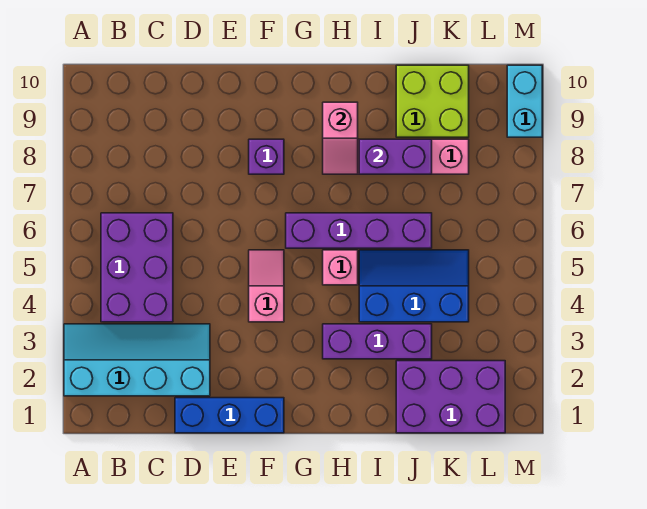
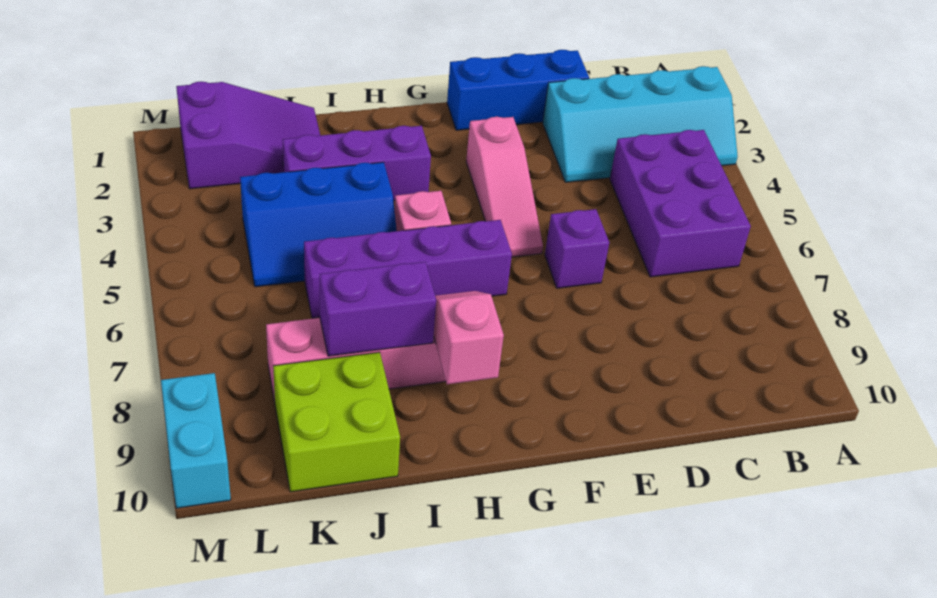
pink slope F4:F5 level 1 top 4 -> pink slope F3:F5 level 1 top 3
purple brick F8 level 1 -> purple brick E6 level 1
purple brick J1:L2 level 1 -> purple slope J1:L2 level 1 top L

